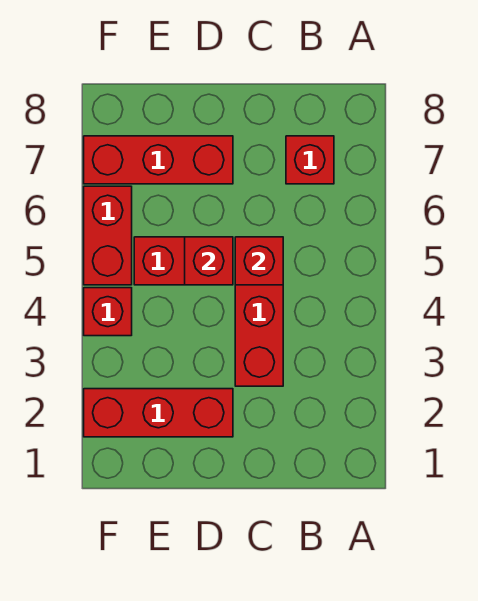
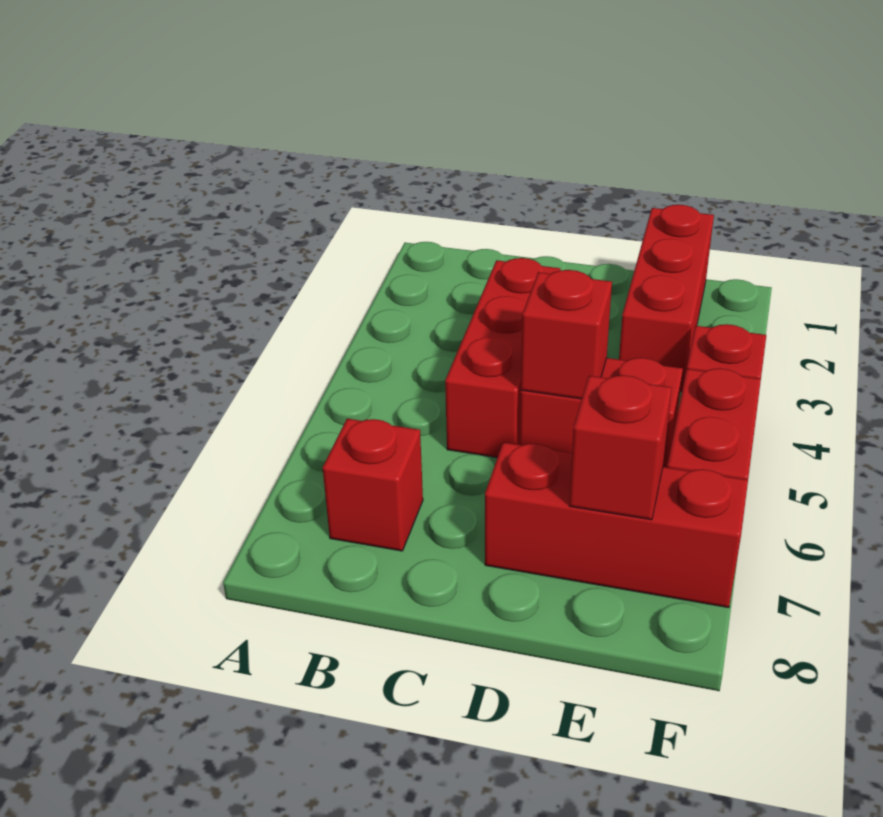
red brick C5 level 2 -> red brick E7 level 2
red brick D2:F2 level 1 -> red brick E1:E3 level 1

